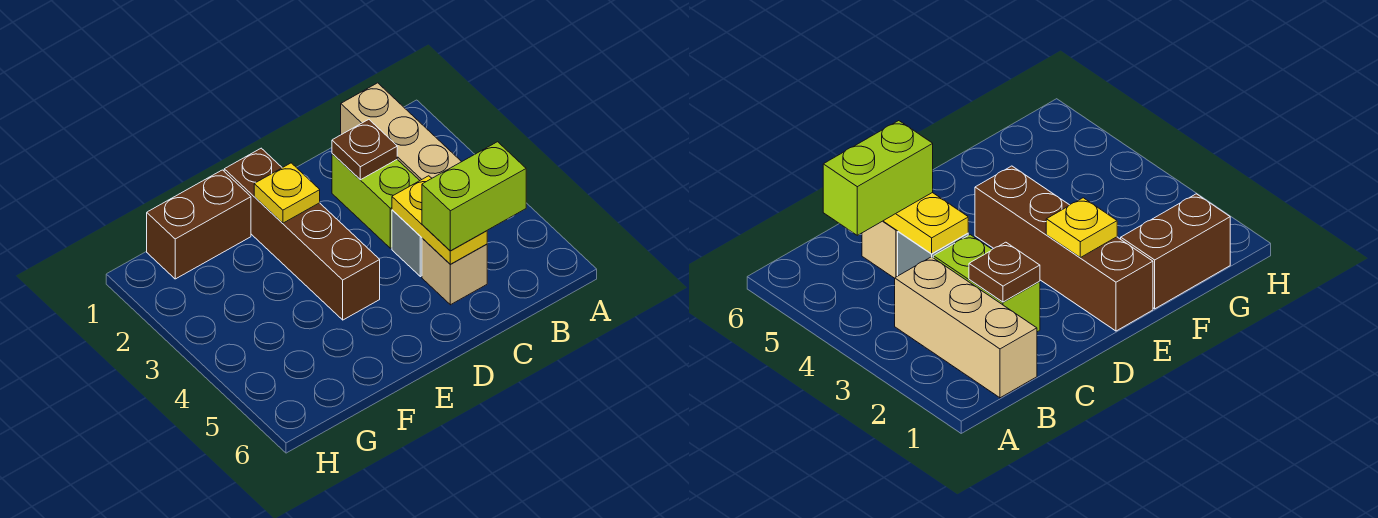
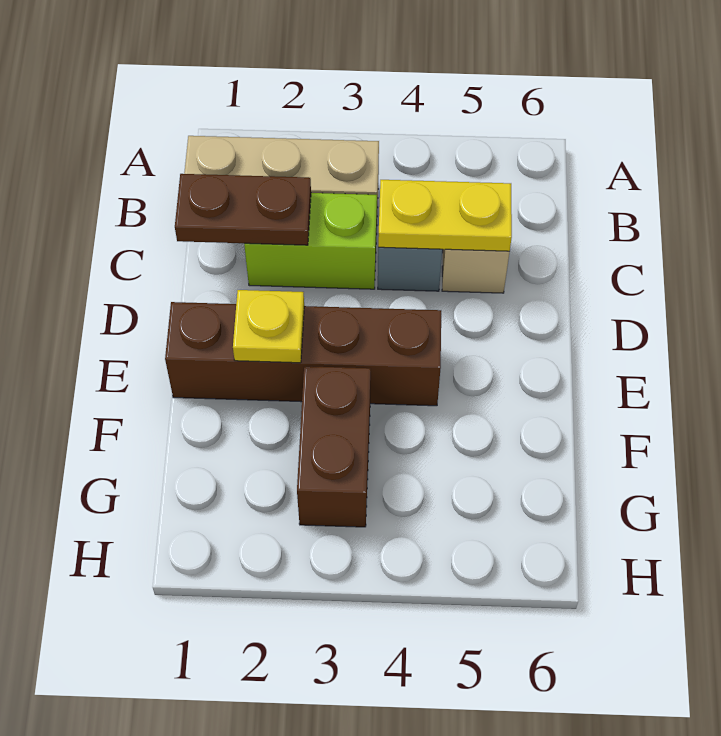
lime brick B5:C5 level 3 -> none
brown plate C2 level 2 -> brown plate C1:C2 level 2
brown brick F1:G1 level 1 -> brown brick F3:G3 level 1

